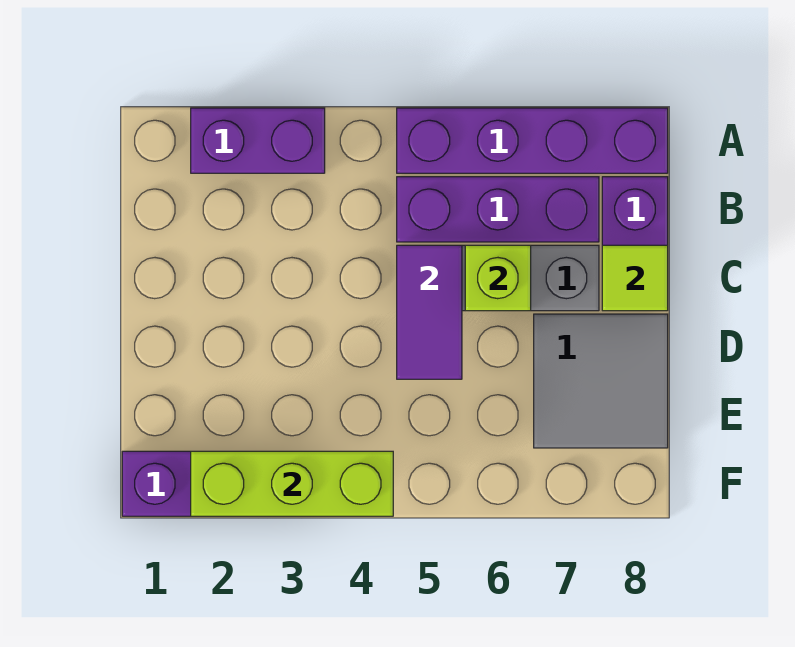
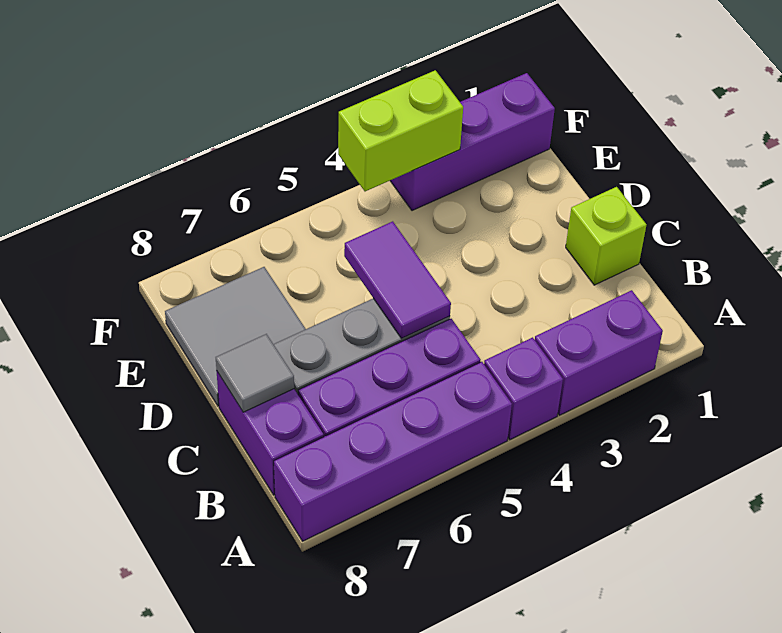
none -> purple brick A4 level 1
lime brick C6 level 2 -> lime brick C1 level 1
lime tile C8 level 2 -> grey tile C8 level 2
lime brick F2:F4 level 2 -> lime brick F3:F4 level 2

